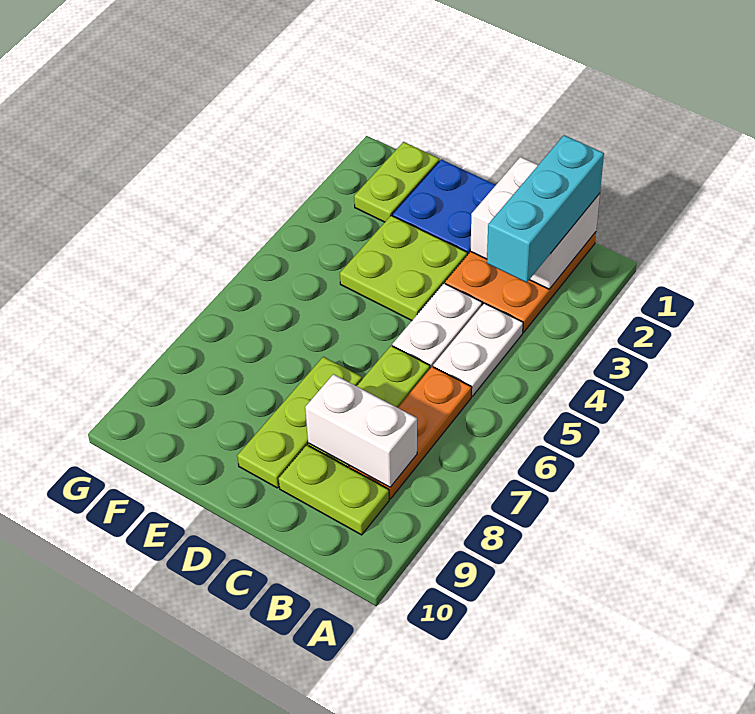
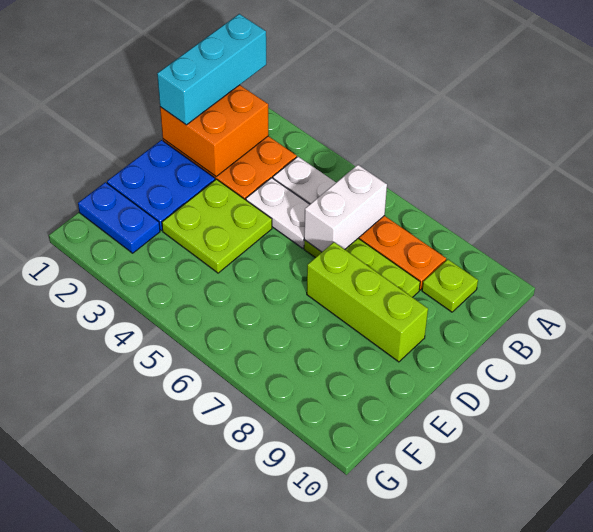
white brick B1:C2 level 2 -> orange brick B1:C2 level 2
cyan brick B1:B3 level 3 -> cyan brick A1:C1 level 3
white brick B8:C8 level 2 -> white brick B6:C6 level 2
lime plate B9:C9 level 1 -> lime plate B9 level 1
lime plate D7:D9 level 1 -> lime brick D7:D9 level 1
lime plate F1:F2 level 1 -> blue plate F1:F2 level 1

